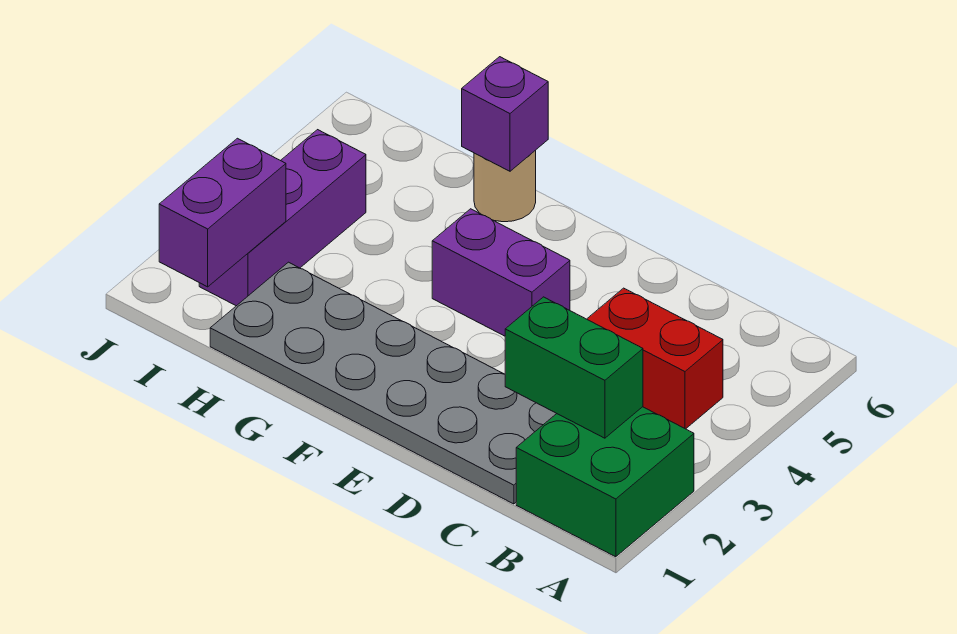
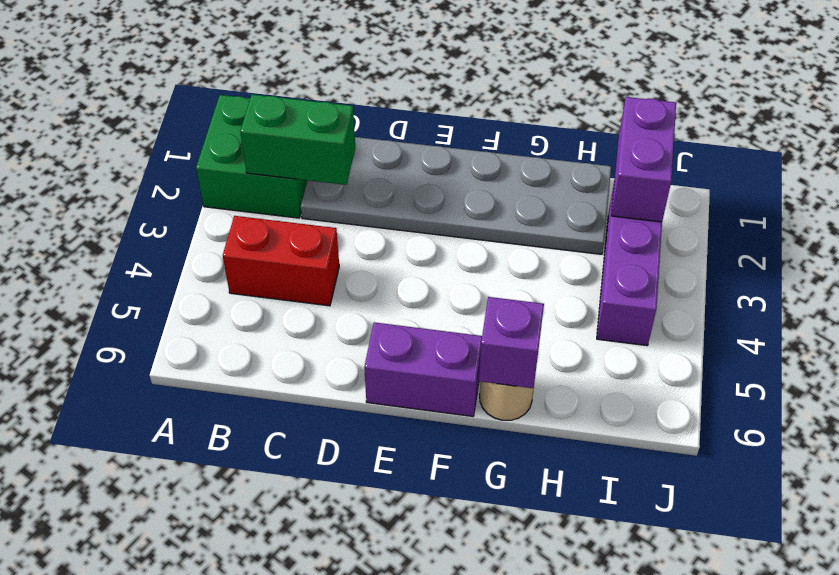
purple brick E4:F4 level 1 -> purple brick E6:F6 level 1

